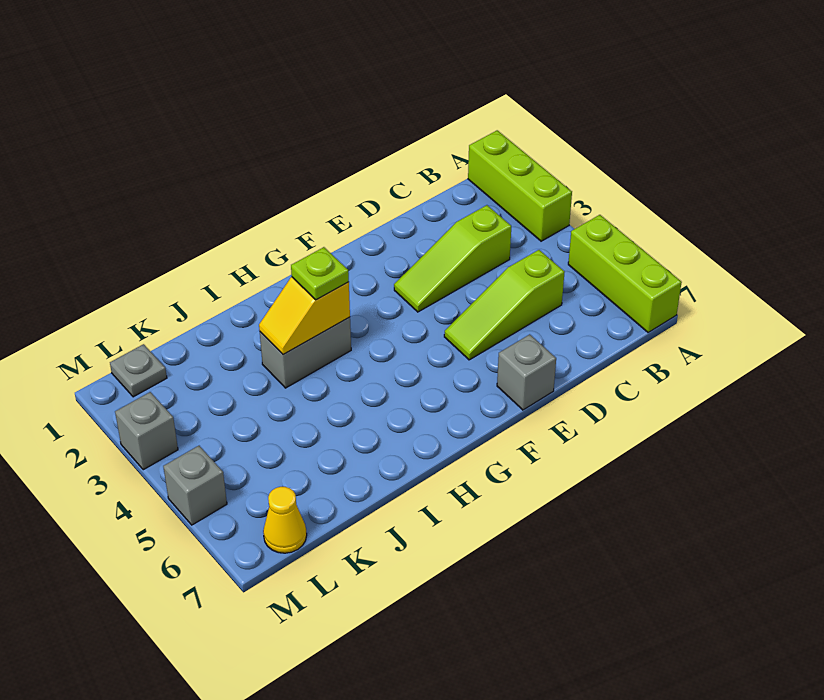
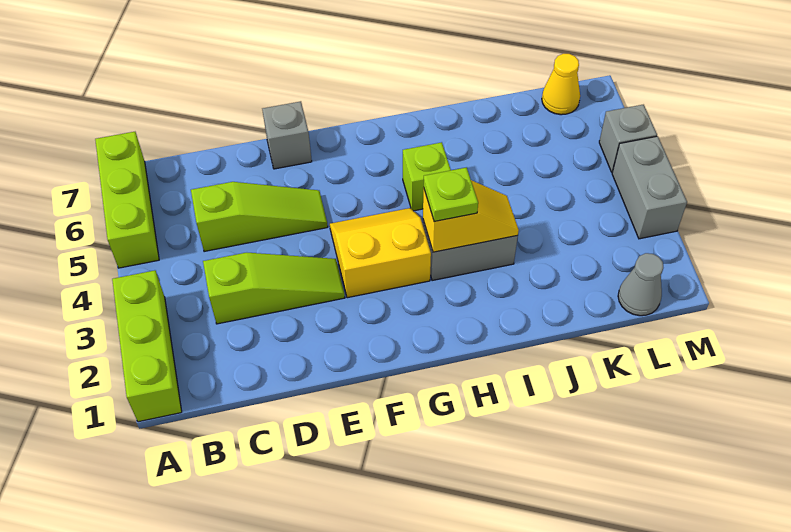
none -> yellow slope F3:G4 level 1 top 3
none -> lime brick H5 level 1
grey plate L1 level 1 -> grey cone L1 level 1
grey brick M3 level 1 -> grey brick M3:M4 level 1

